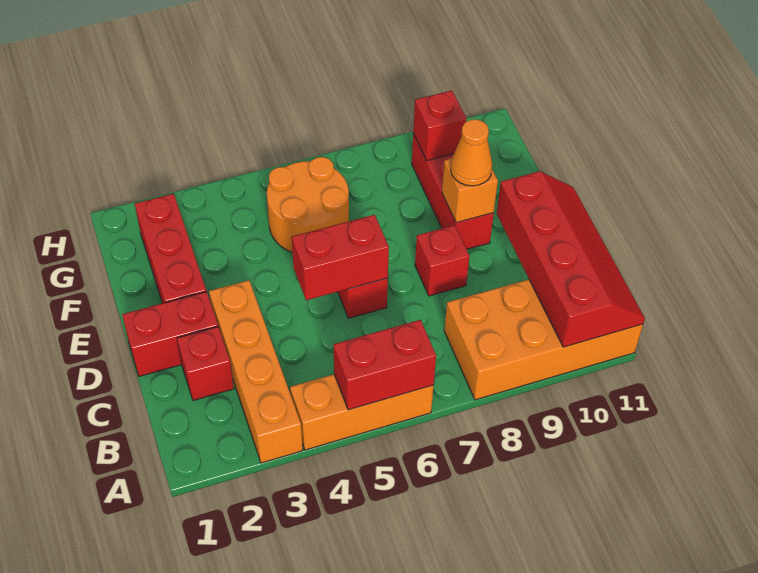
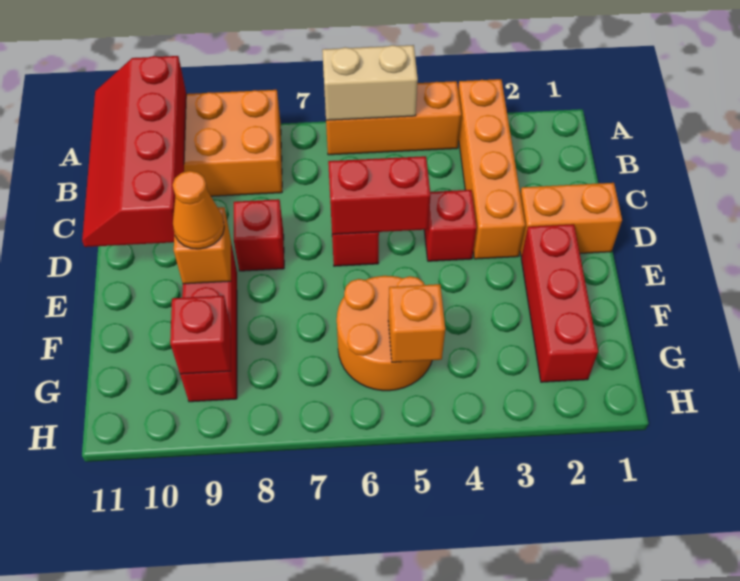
red brick A5:A6 level 2 -> tan brick A5:A6 level 2
red brick C2 level 1 -> red brick D4 level 1
red brick D1:D2 level 1 -> orange brick D1:D2 level 1
none -> orange brick G5 level 2

